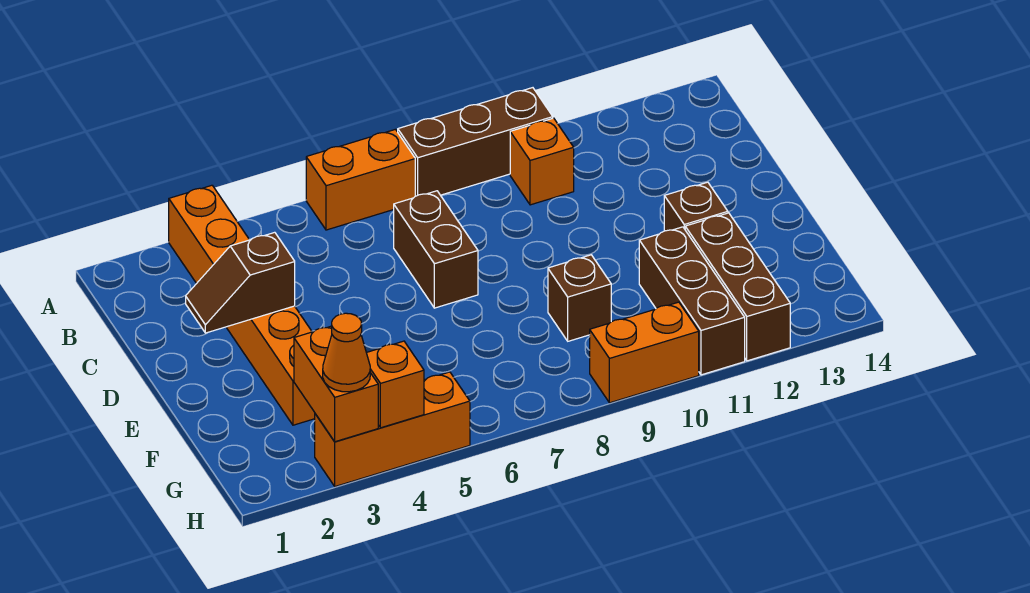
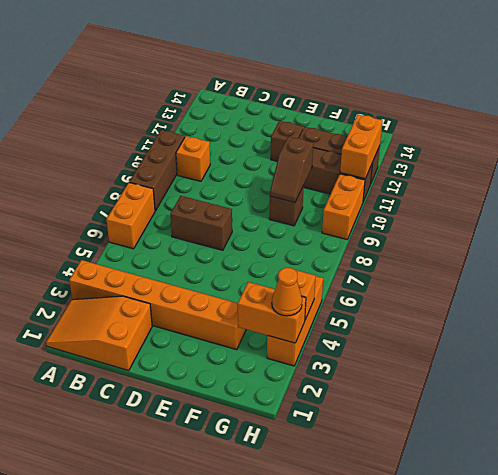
none -> orange slope A1:C2 level 1 top C
brown slope D2:D3 level 2 top 3 -> brown slope F9:F10 level 2 top 10
none -> orange brick H11:H12 level 2

